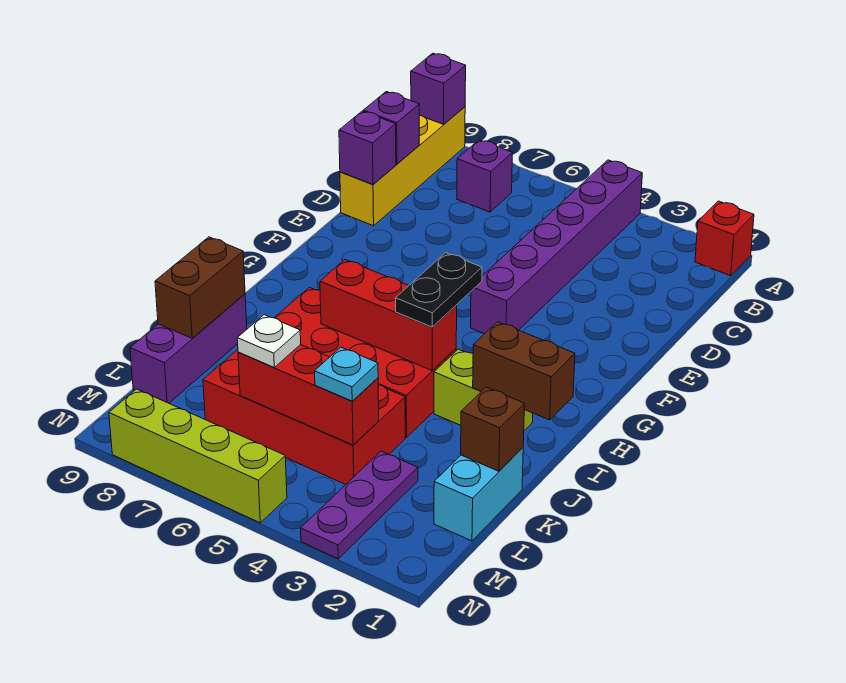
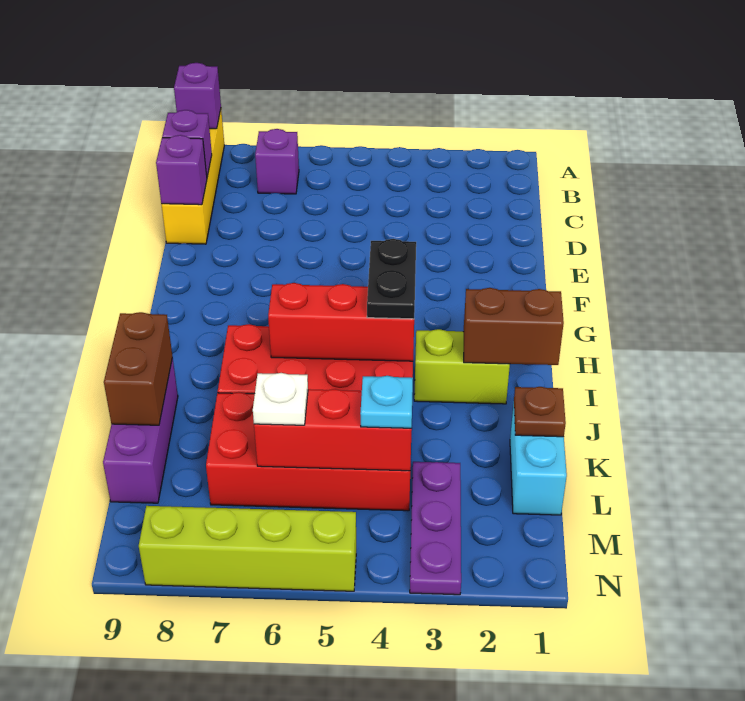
red brick A1 level 1 -> none
purple brick A4:F4 level 1 -> none
brown brick K1 level 2 -> brown plate K1 level 2

